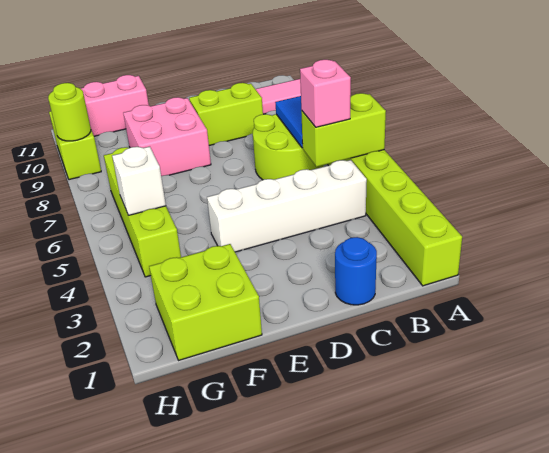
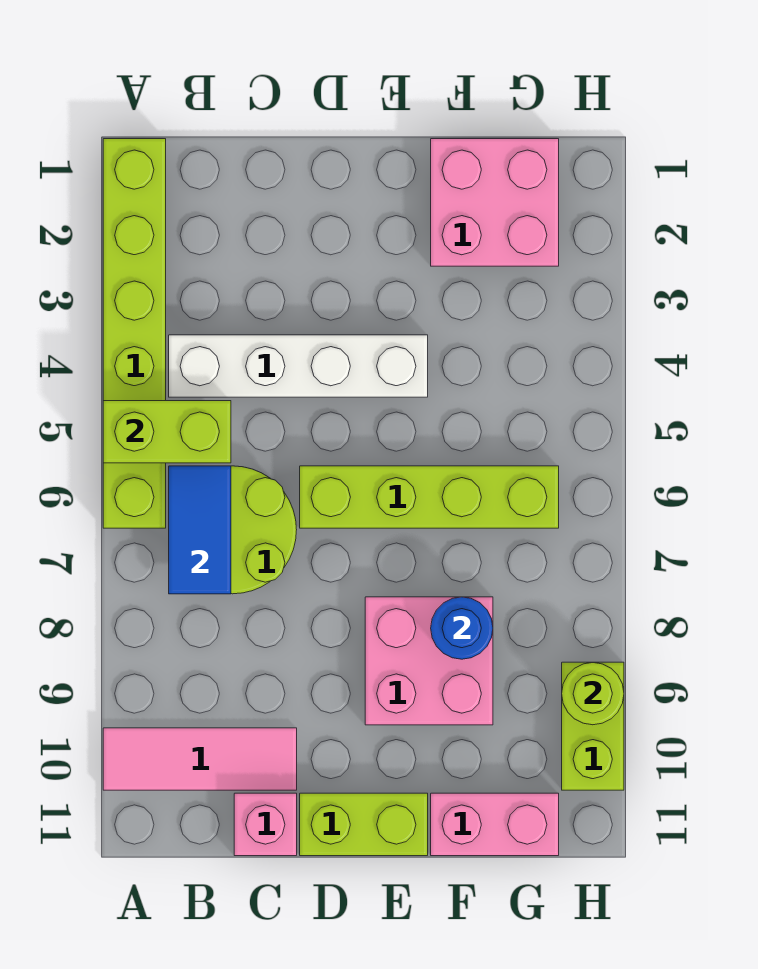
pink brick B5 level 3 -> pink brick C11 level 1
blue round brick C1 level 1 -> blue round brick F8 level 2
lime brick C9:D9 level 1 -> lime brick D11:E11 level 1
lime brick F1:G2 level 1 -> pink brick F1:G2 level 1
lime brick G4:G7 level 1 -> lime brick D6:G6 level 1
white brick G5 level 2 -> none

